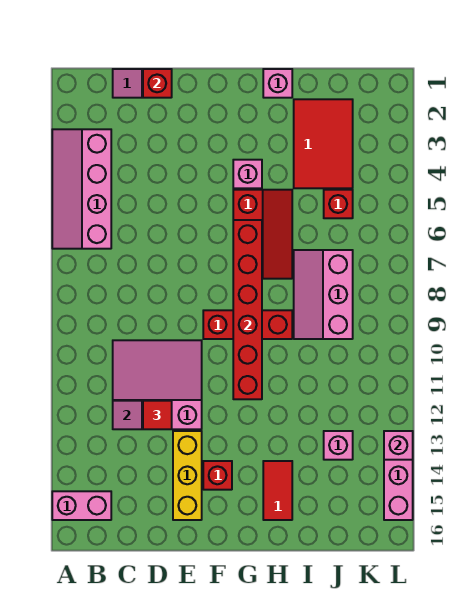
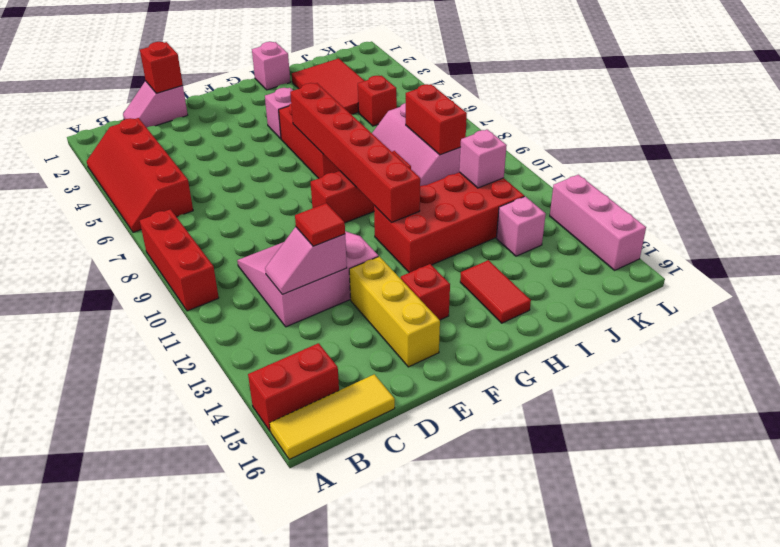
pink slope A3:B6 level 1 top B -> red slope A3:B6 level 1 top B
none -> red brick A8:A10 level 1
pink brick A15:B15 level 1 -> red brick A15:B15 level 1
none -> yellow tile A16:C16 level 1
none -> red brick G11:J12 level 1
none -> red brick J8:J9 level 2
pink brick L13 level 2 -> pink brick J11 level 2

